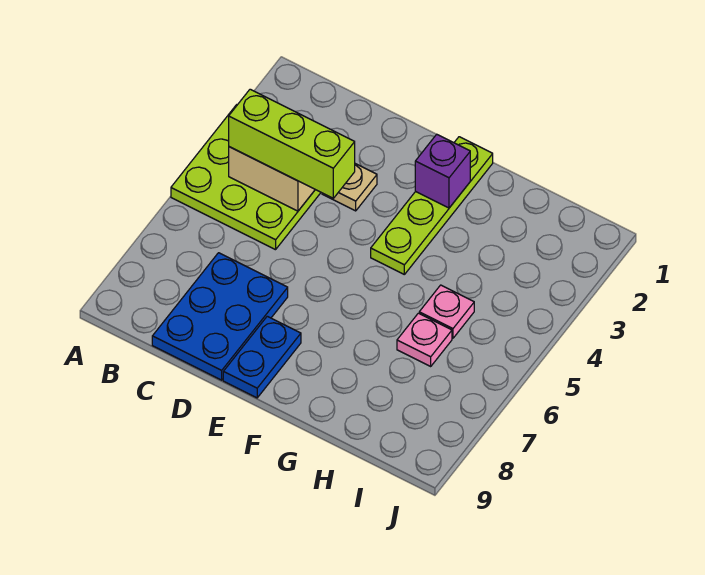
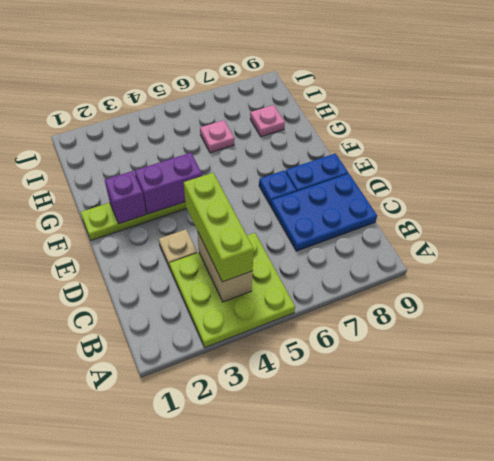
none -> blue plate E7 level 1
none -> purple brick F3:F4 level 2
pink plate H5 level 1 -> pink plate H8 level 1

